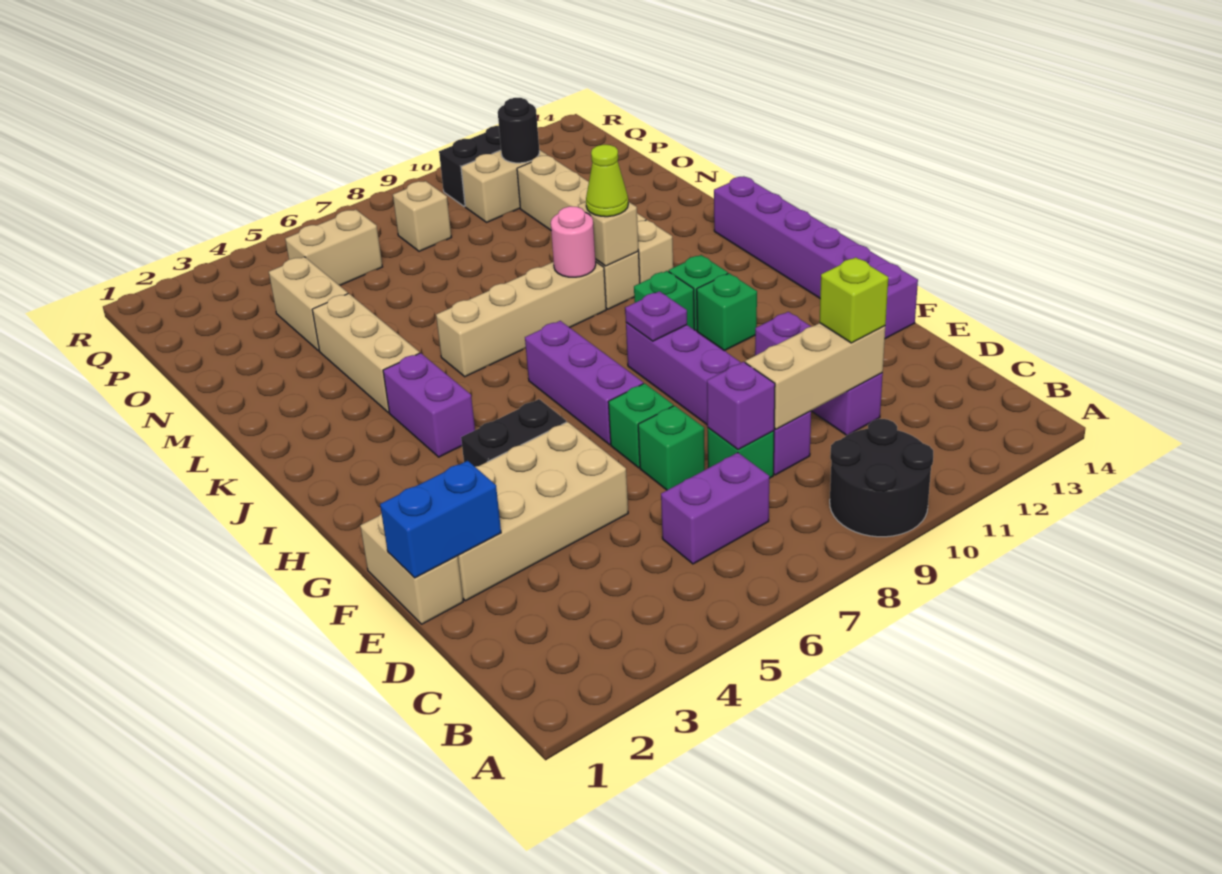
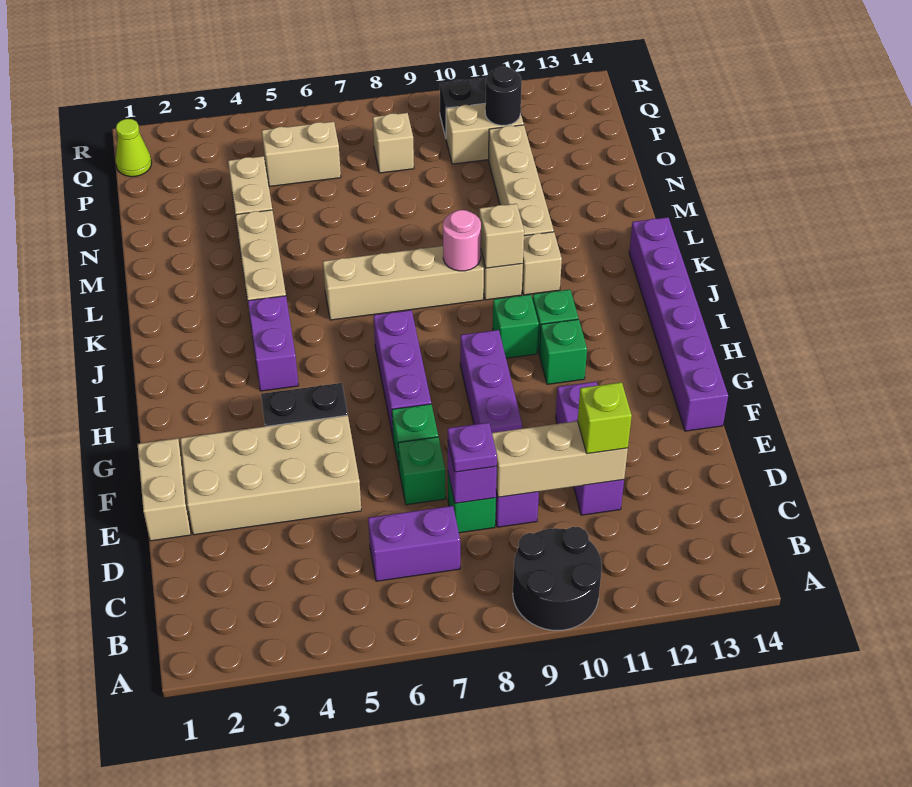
blue brick E1:E2 level 2 -> none
purple plate H9 level 2 -> purple plate D8 level 3
lime cone K10 level 3 -> lime cone Q1 level 1

